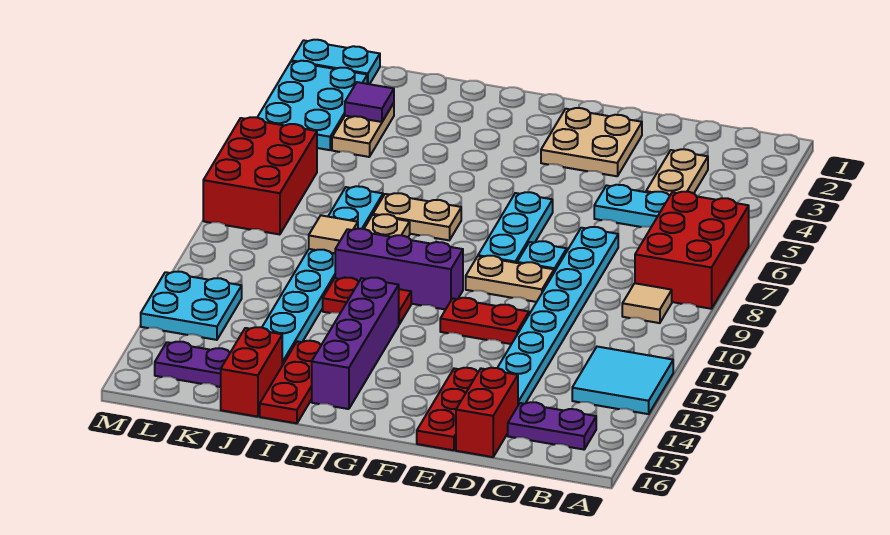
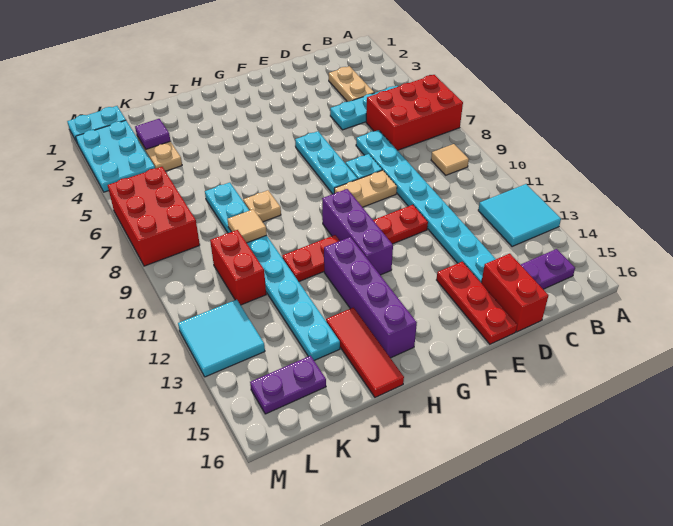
red brick A6:B8 level 1 -> red brick A6:C7 level 1
tan plate E2:F3 level 1 -> none
purple brick G10:I10 level 1 -> purple brick G10:G12 level 1
tan plate H7:I7 level 1 -> none
red plate I14:I16 level 1 -> red tile I14:I16 level 1
red brick J15:J16 level 1 -> red brick K10:K11 level 1
cyan plate L12:M13 level 1 -> cyan tile L12:M13 level 1

